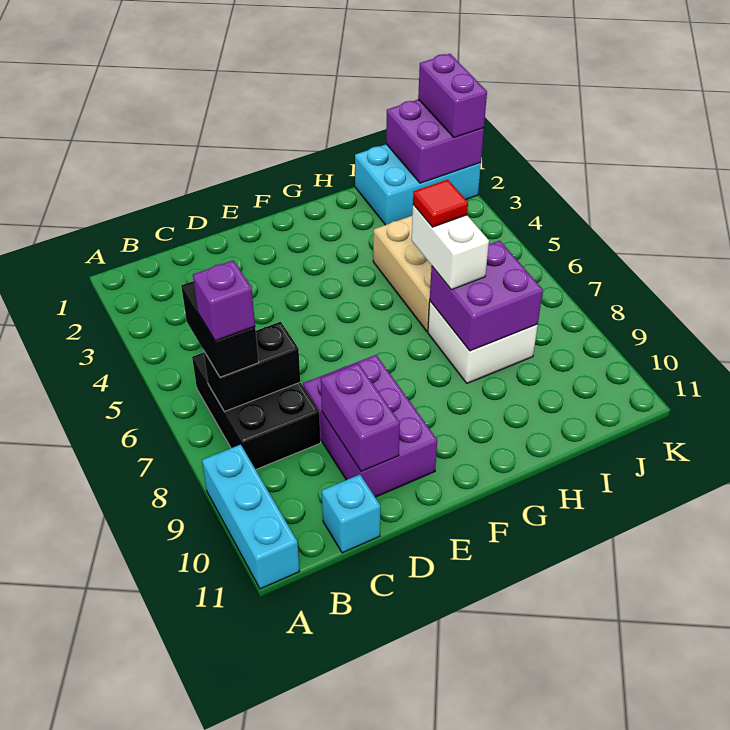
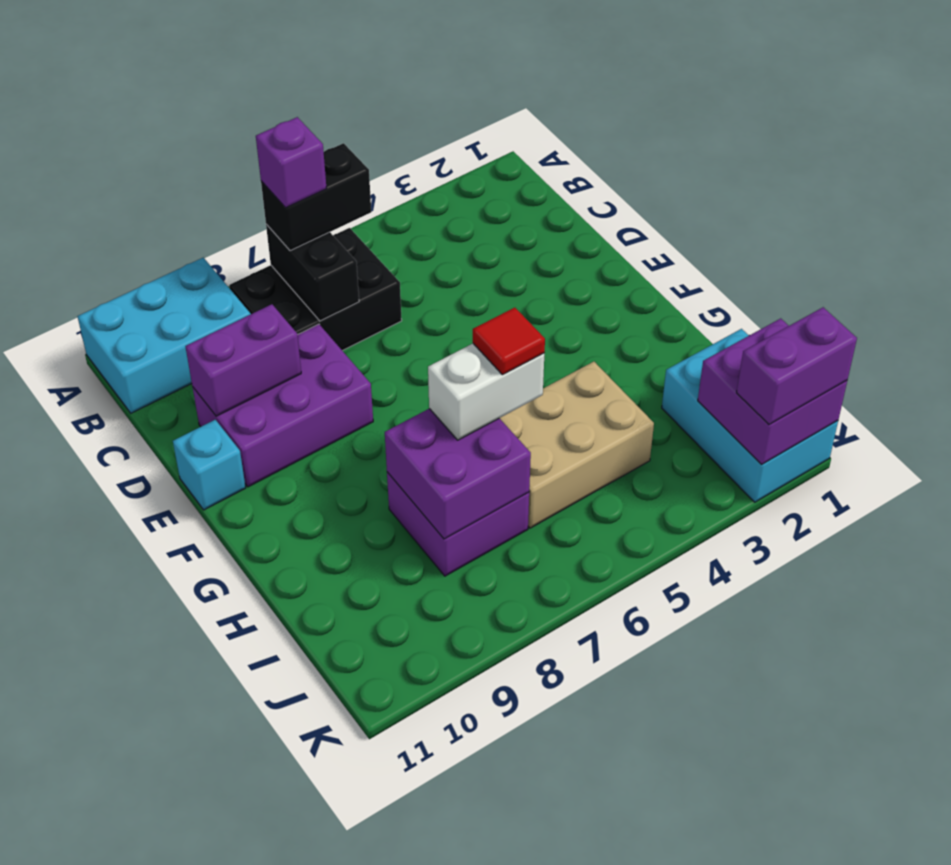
cyan brick A9:A11 level 1 -> cyan brick A9:B11 level 1
cyan brick C11 level 1 -> cyan brick E11 level 1
white brick H7:I8 level 1 -> purple brick H7:I8 level 1

